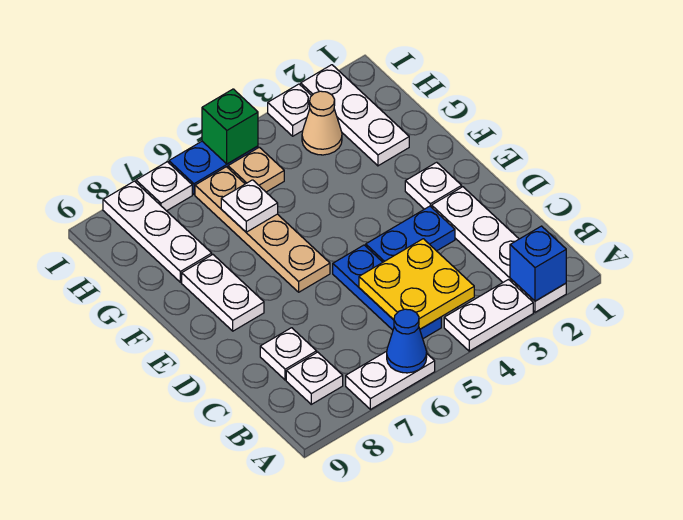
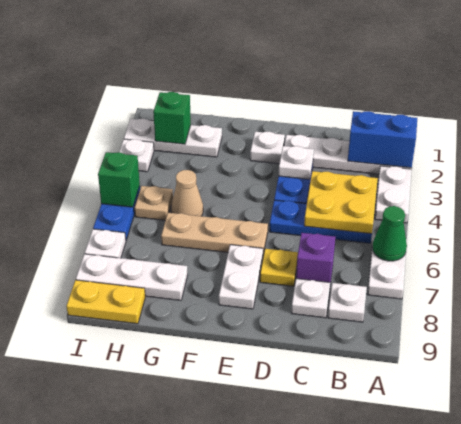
blue brick A2 level 2 -> blue brick A2:B2 level 2
blue cone A6 level 2 -> green cone A6 level 2
none -> purple brick C7 level 1
none -> yellow plate D7 level 1
tan plate E6:H6 level 1 -> tan plate E6:G6 level 1
white plate E8:F8 level 1 -> white plate E7:E8 level 1
white plate G6 level 2 -> white plate D3 level 2
none -> green brick H2 level 2
tan cone H3 level 1 -> tan cone G5 level 1
none -> yellow plate H9:I9 level 1

